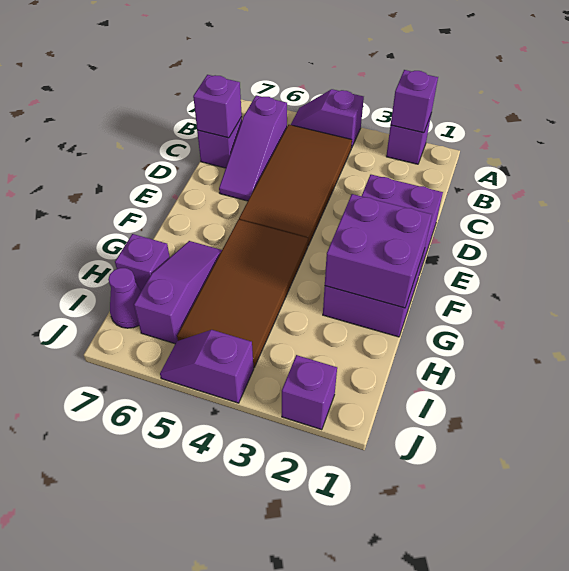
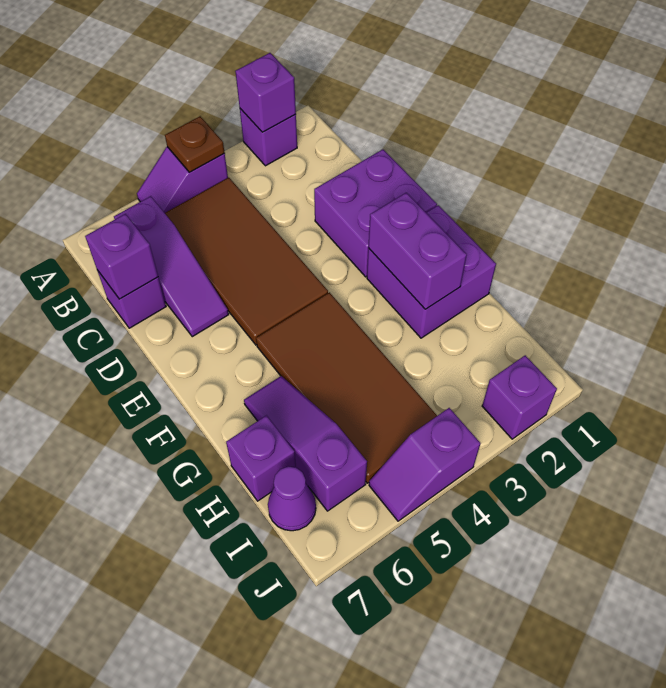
none -> brown plate A4 level 2
purple brick F1:G2 level 2 -> purple brick F2:G2 level 2

